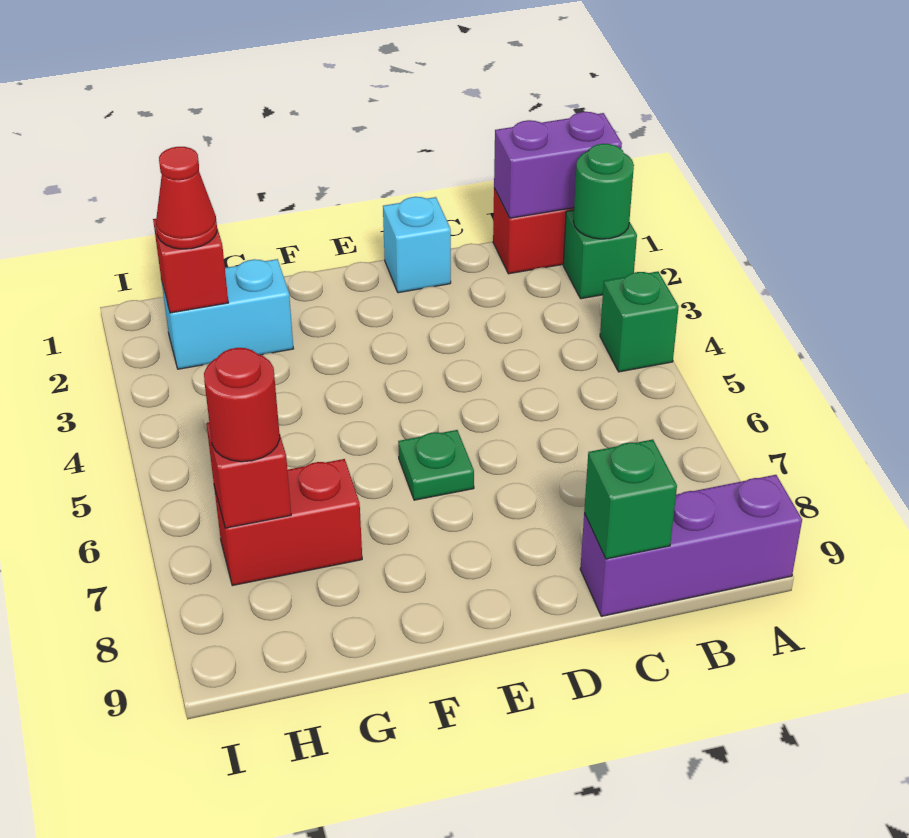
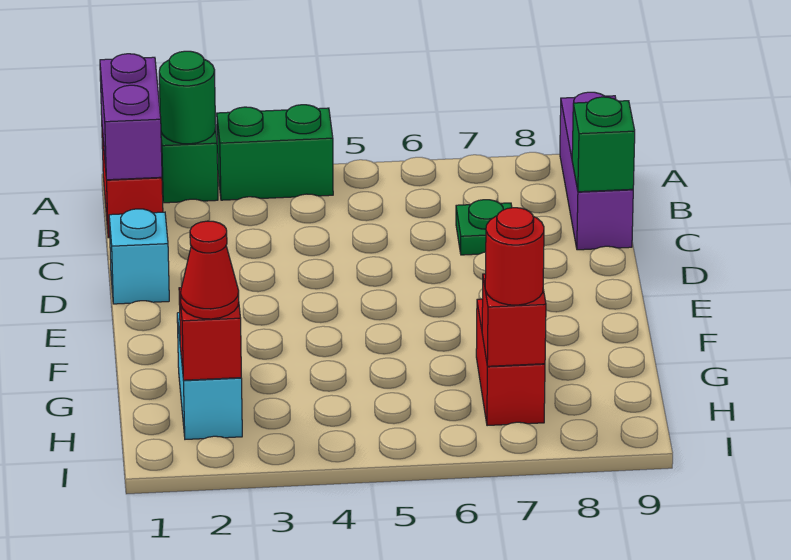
green brick A4 level 1 -> green brick A3:A4 level 1
green plate E6 level 1 -> green plate C7 level 1

